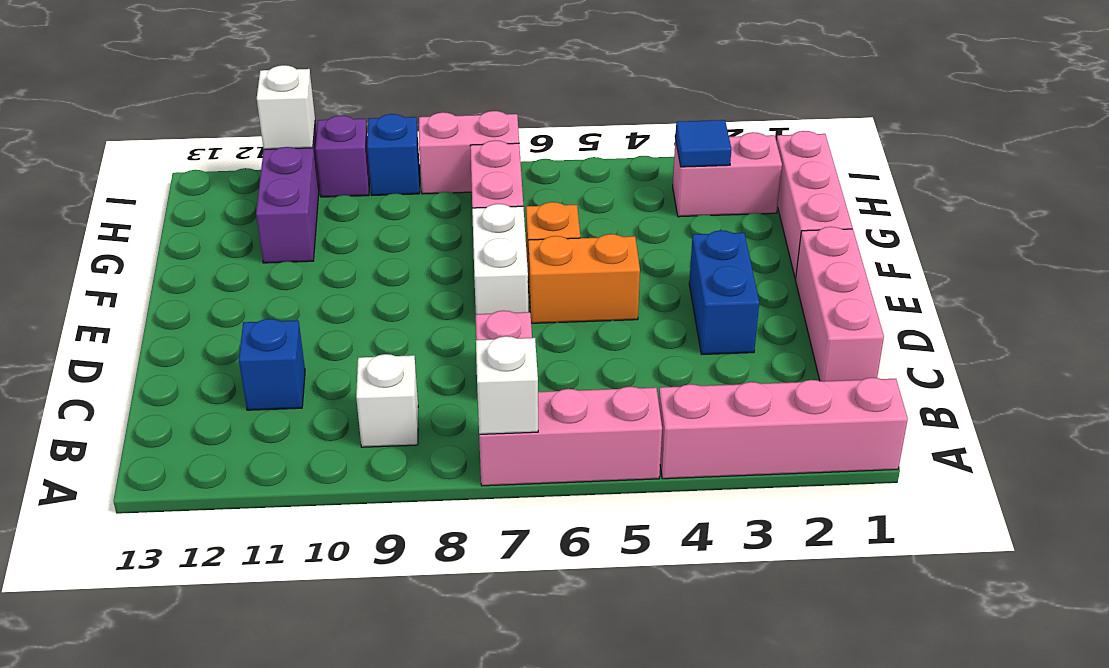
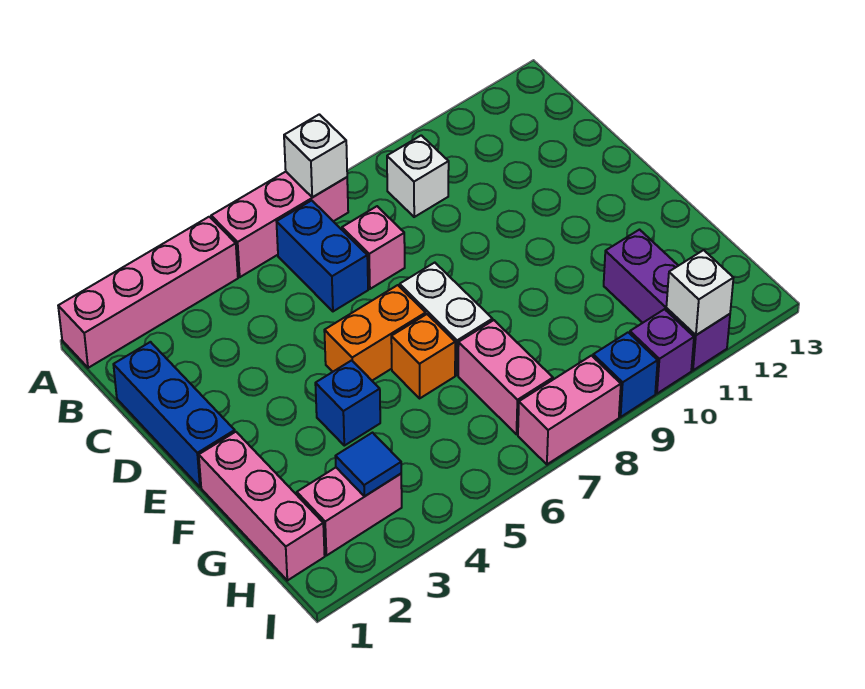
pink brick C1:E1 level 1 -> blue brick C1:E1 level 1
blue brick C11 level 1 -> blue brick F4 level 1
blue brick D3:E3 level 1 -> blue brick B6:C6 level 1

